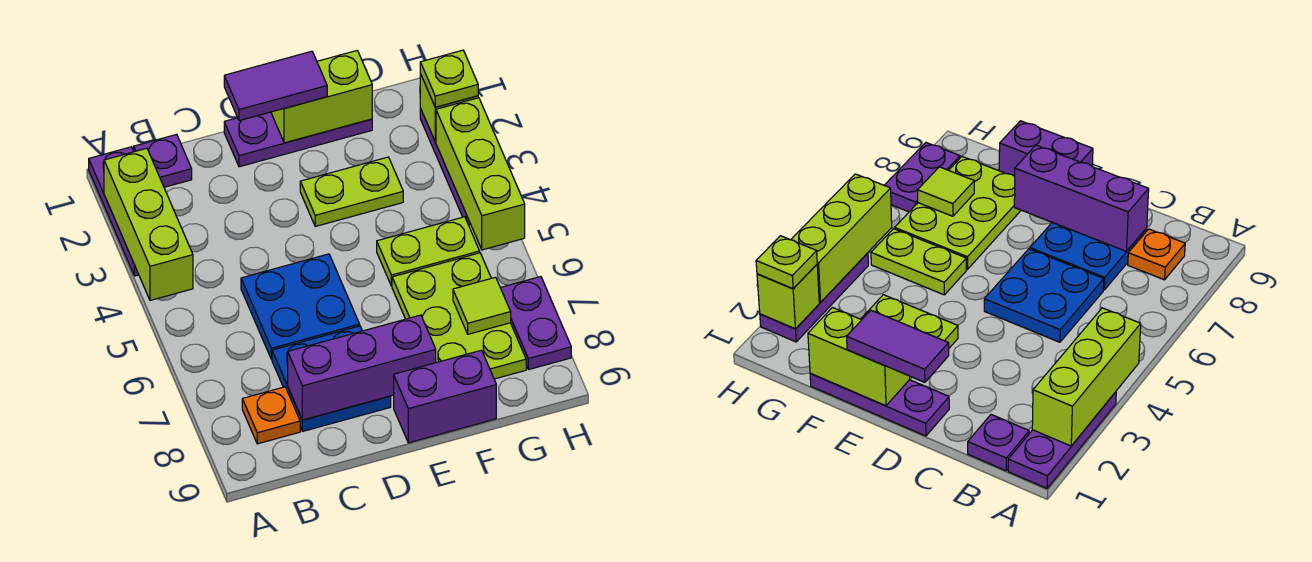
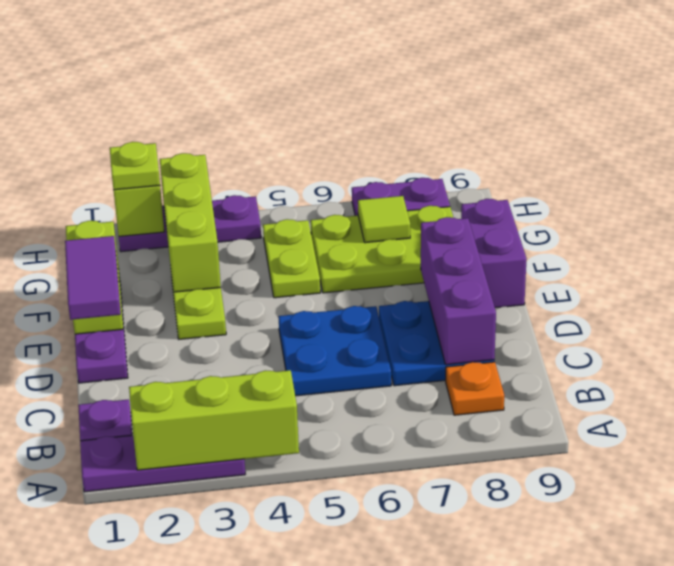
lime brick H3:H5 level 2 -> lime brick F3:H3 level 2

